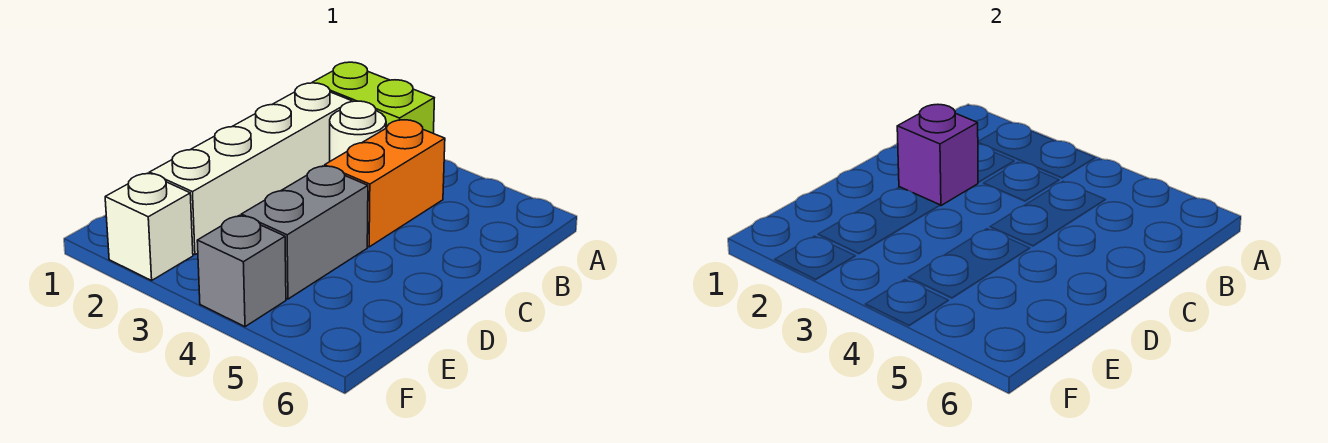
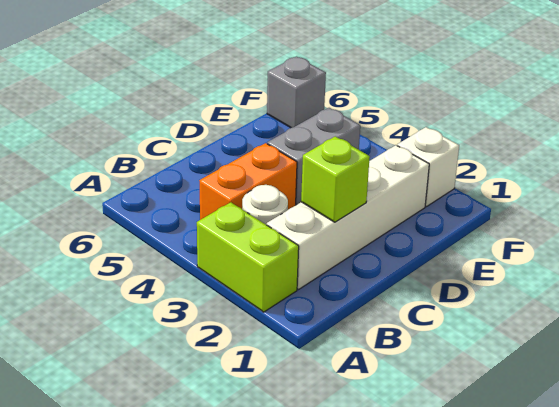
purple brick C2 level 2 -> lime brick C2 level 2
grey brick F4 level 1 -> grey brick F6 level 1

